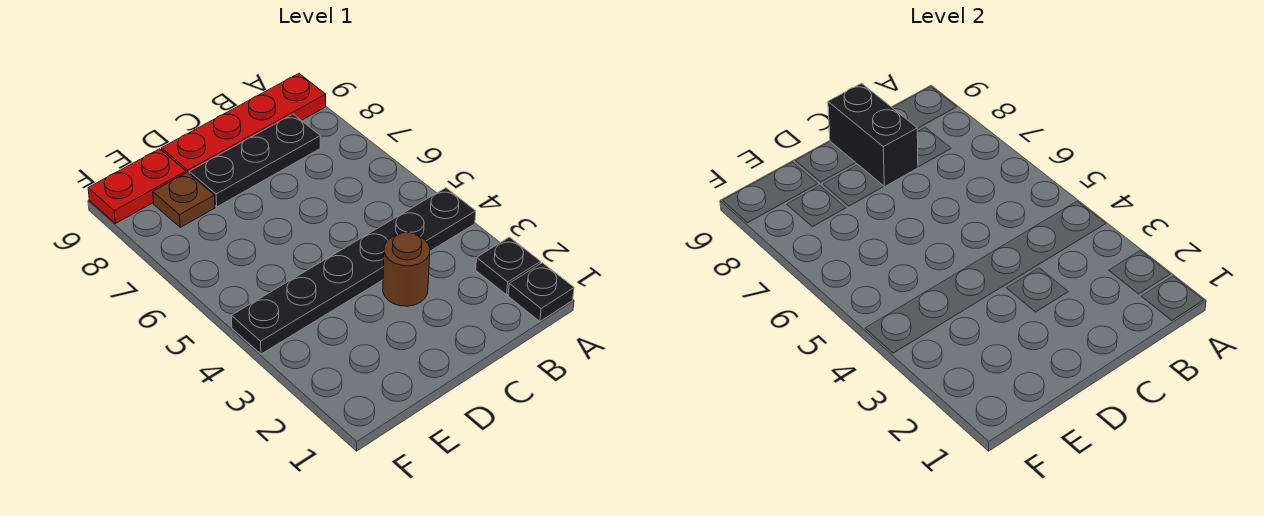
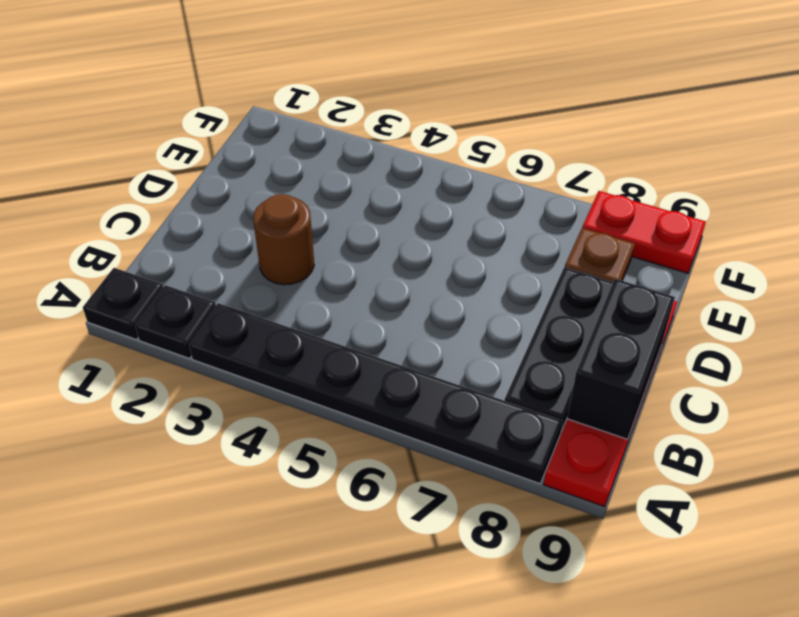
black plate A4:F4 level 1 -> black plate A3:A8 level 1
black brick C8:C9 level 2 -> black brick B9:C9 level 2
red plate E9:F9 level 1 -> red plate F8:F9 level 1

